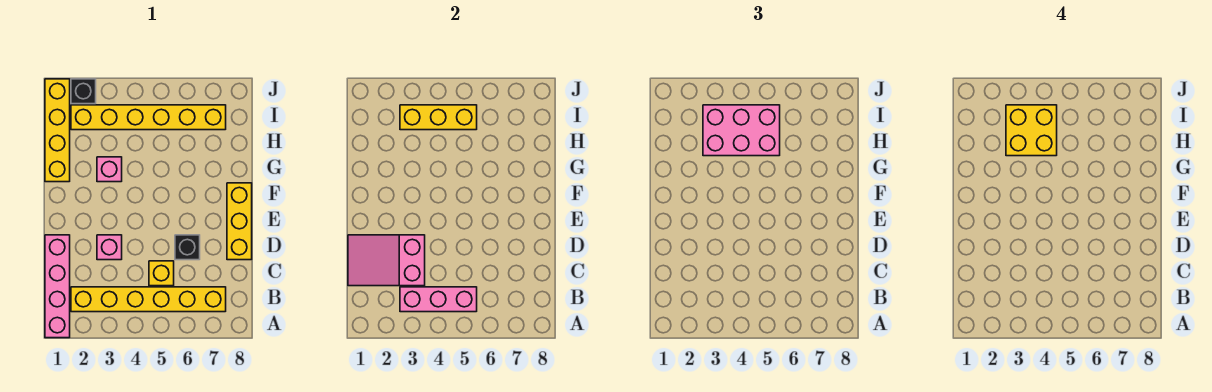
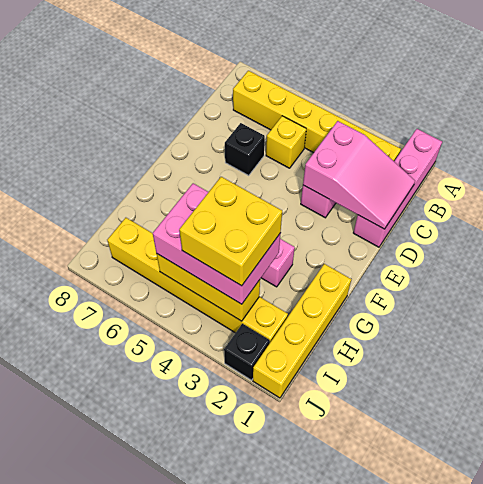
pink brick B3:B5 level 2 -> none
yellow brick D8:F8 level 1 -> none

